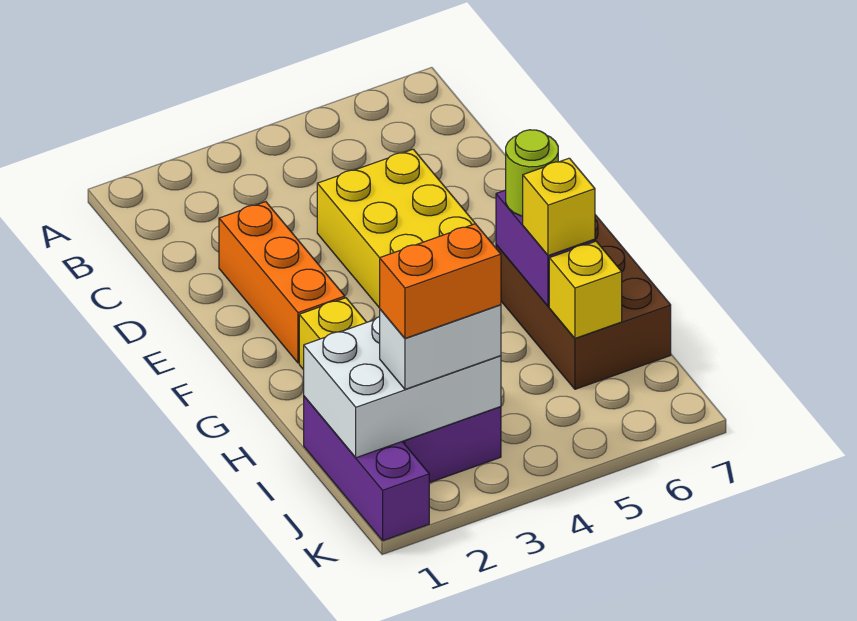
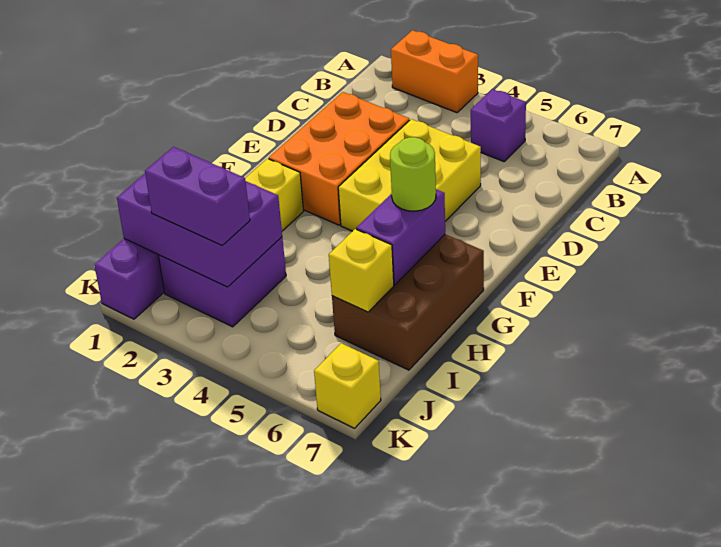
none -> purple brick B5 level 1
orange brick D2:F2 level 1 -> orange brick D2:F3 level 1
yellow brick H6 level 3 -> yellow brick K7 level 1
white brick I1:J3 level 2 -> purple brick I1:J3 level 2
white brick J2:J3 level 3 -> purple brick J2:J3 level 3
orange brick J2:J3 level 4 -> orange brick A2:A3 level 1

